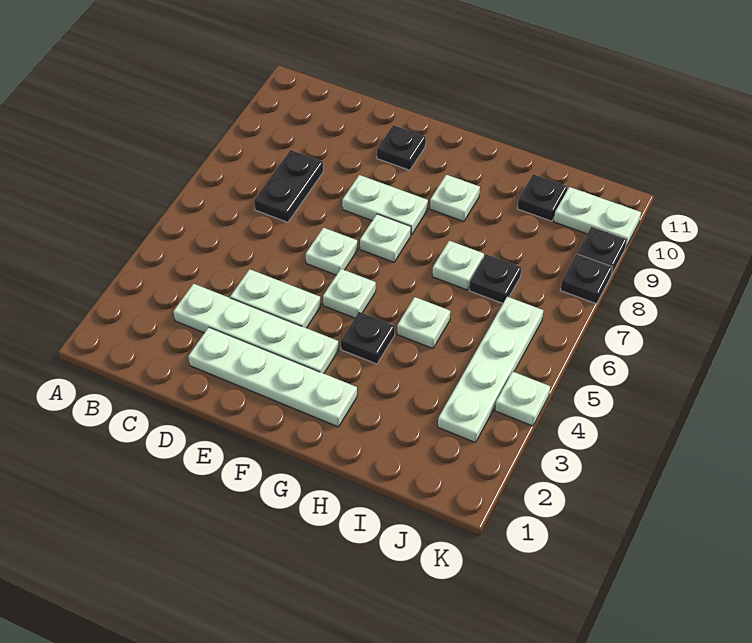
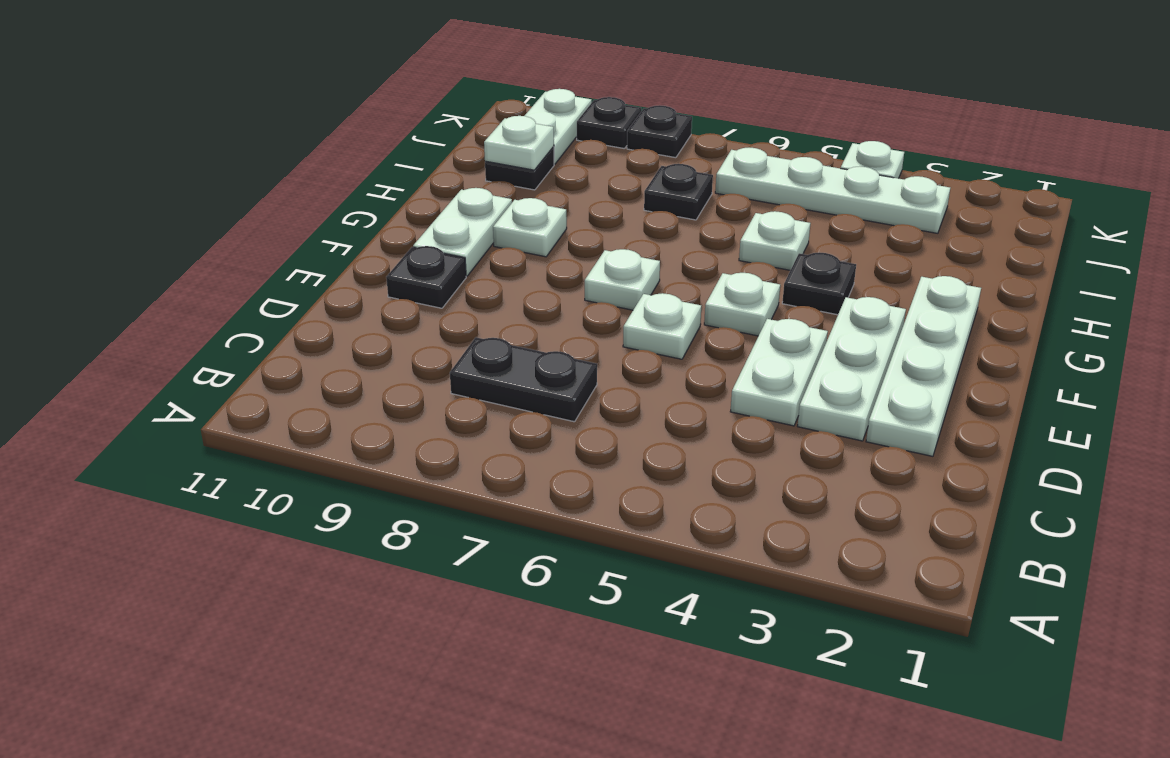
white plate C3:F3 level 1 -> white plate D3:F3 level 1
white plate E8:F8 level 1 -> white plate F10:G10 level 1
white plate H7 level 1 -> white plate I10 level 2

